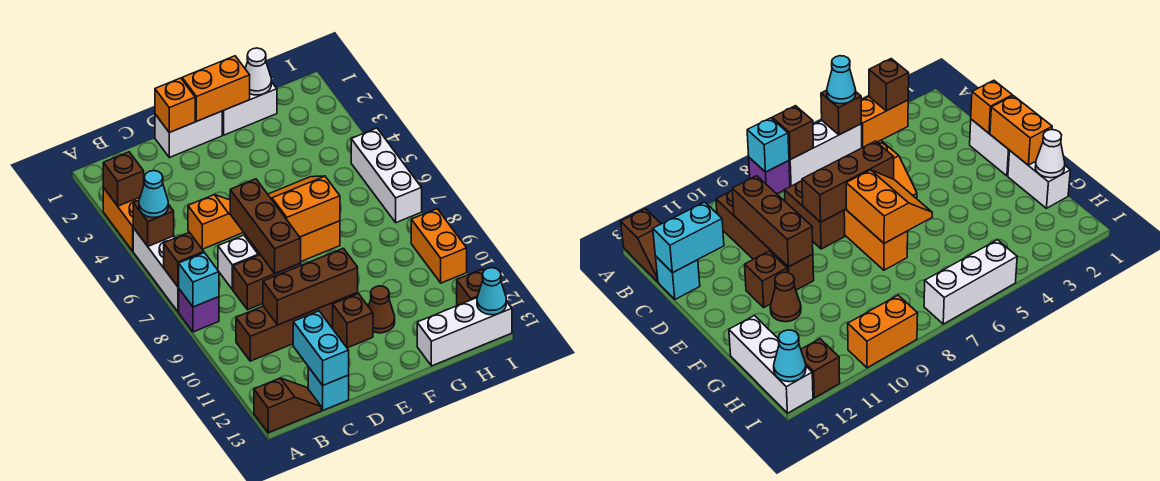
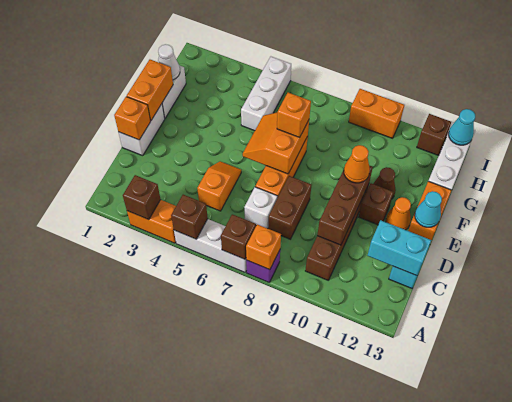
cyan cone A5 level 3 -> cyan cone E13 level 2
cyan brick A8 level 2 -> orange brick A8 level 2
brown slope A13:B13 level 1 top A -> none
brown brick D6:D8 level 2 -> none
none -> orange cone E10 level 3
none -> orange cone E12 level 1
none -> orange brick E13:F13 level 1
none -> orange brick F7 level 3
white brick I5:I7 level 1 -> white brick G5:I5 level 1

